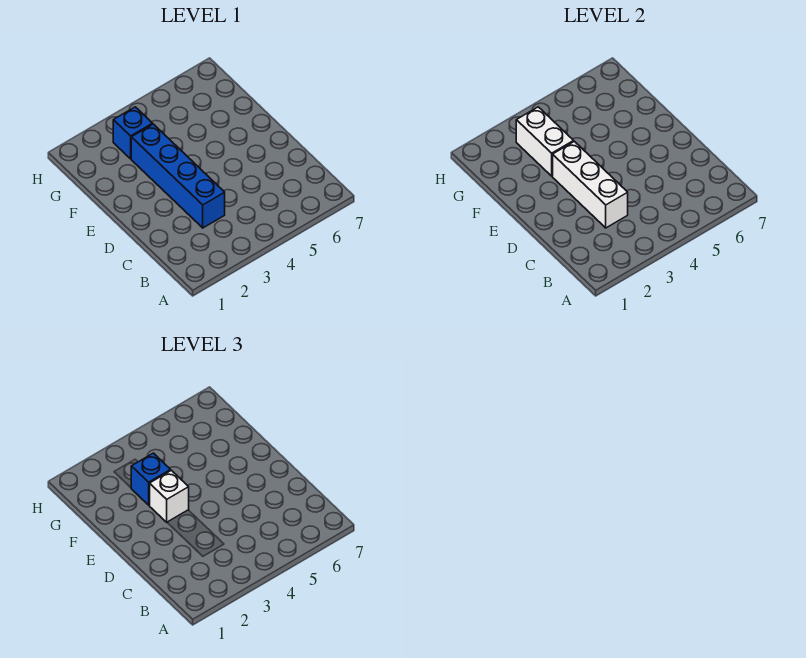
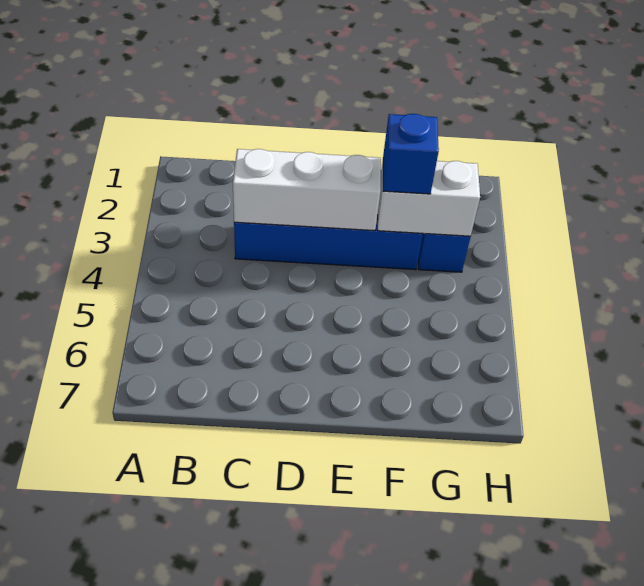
white brick E3 level 3 -> none

